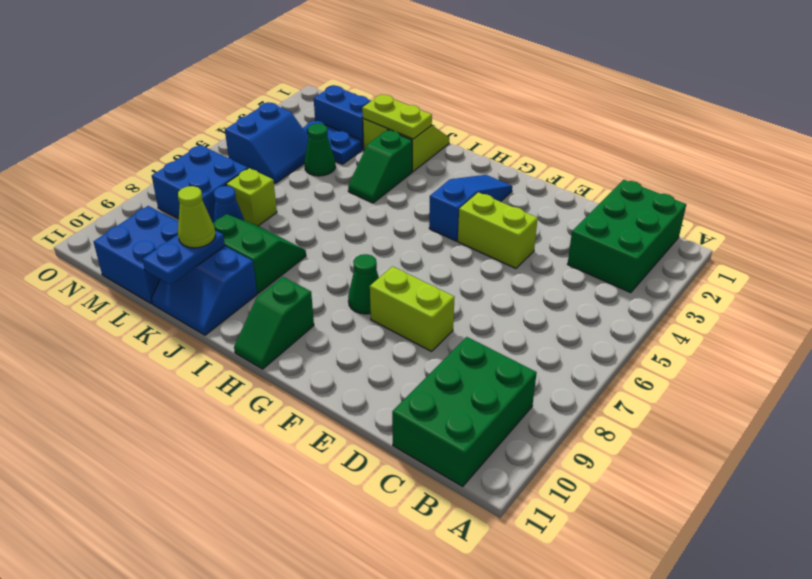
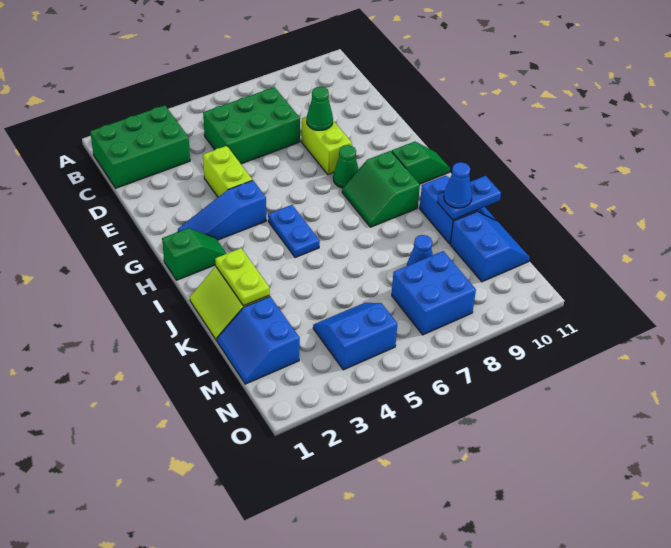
green brick B9:C11 level 1 -> green brick C5:D7 level 1
green slope J3:J4 level 1 top 3 -> green slope H1:H2 level 1 top 1
green slope J8:K9 level 1 top 9 -> green slope H8:I9 level 1 top 9
lime cone K10 level 3 -> blue cone K10 level 3
blue plate L3:M3 level 1 -> blue plate H5:I5 level 1
green cone L4 level 1 -> green cone E8 level 2
lime brick L7 level 1 -> none
blue brick L10:M11 level 1 -> blue slope L10:M11 level 1 top 10

